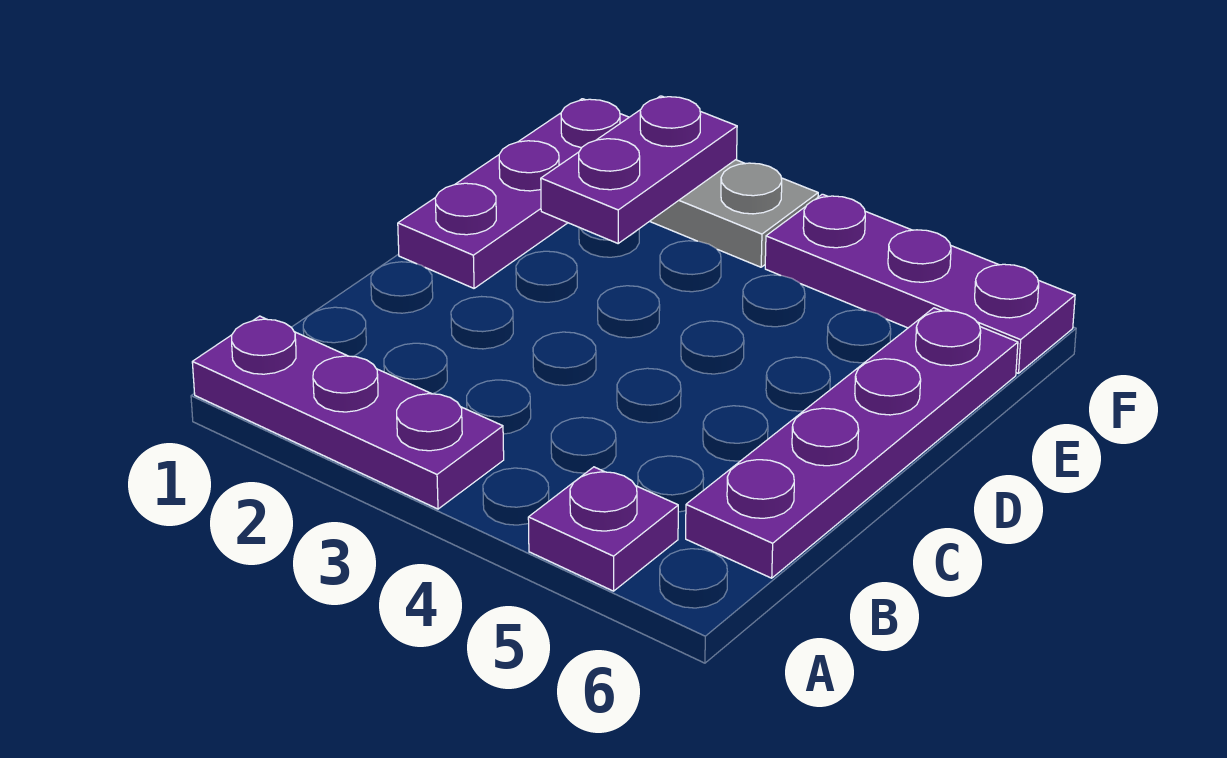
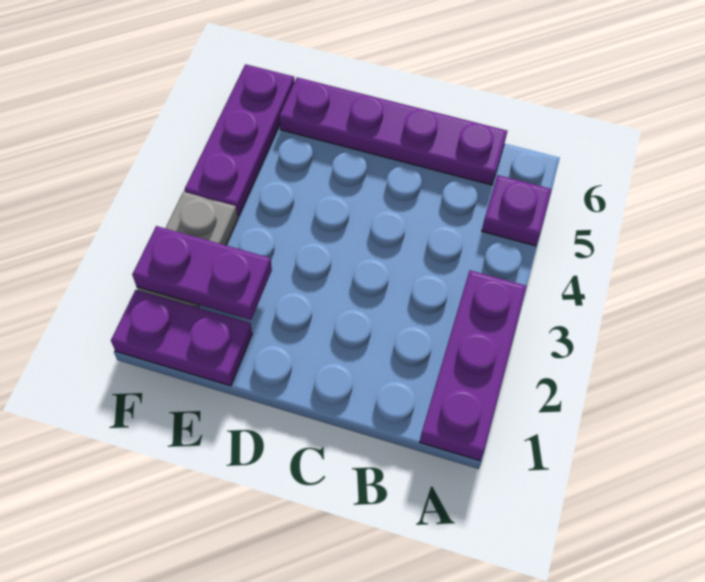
purple plate D1:F1 level 1 -> purple plate E1:F1 level 1

